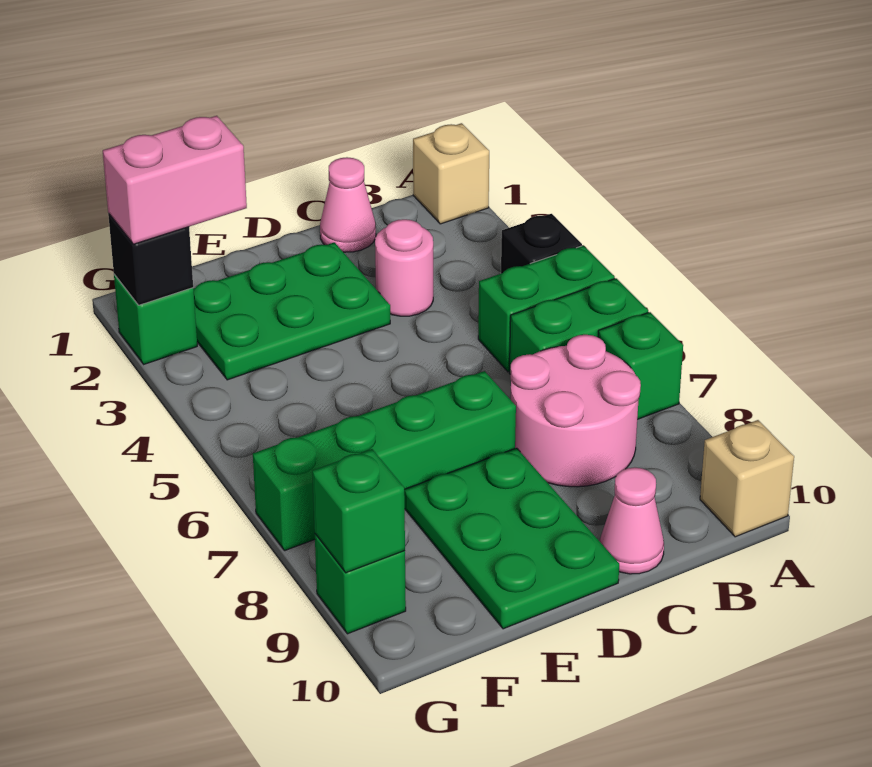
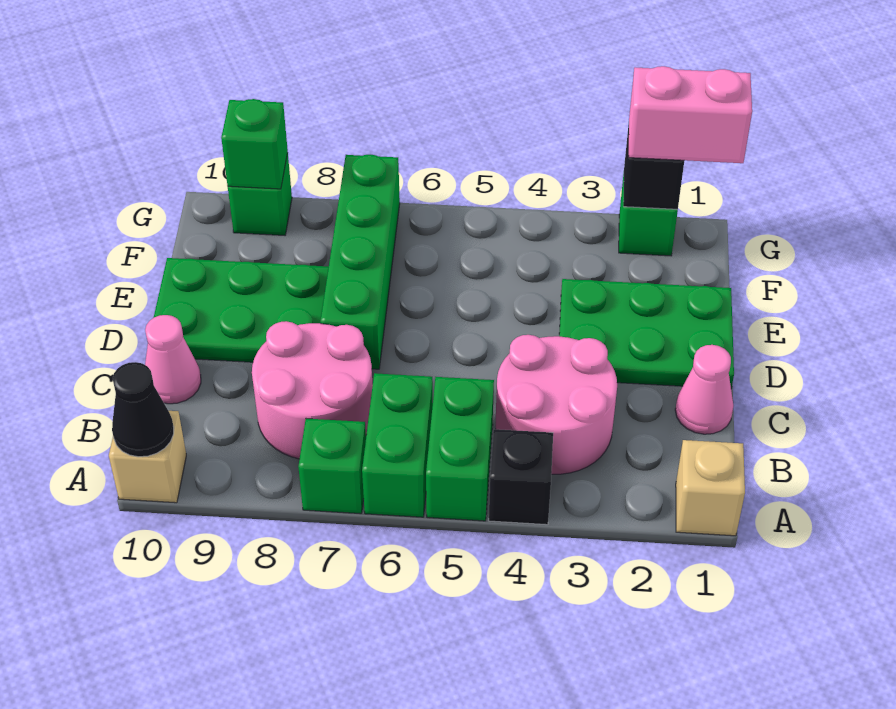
none -> black cone A10 level 2
pink round brick C3 level 1 -> pink round brick B3:C4 level 1
green plate D2:F3 level 1 -> green plate D1:E3 level 1
pink brick F2:G2 level 3 -> pink brick G1:G2 level 3

